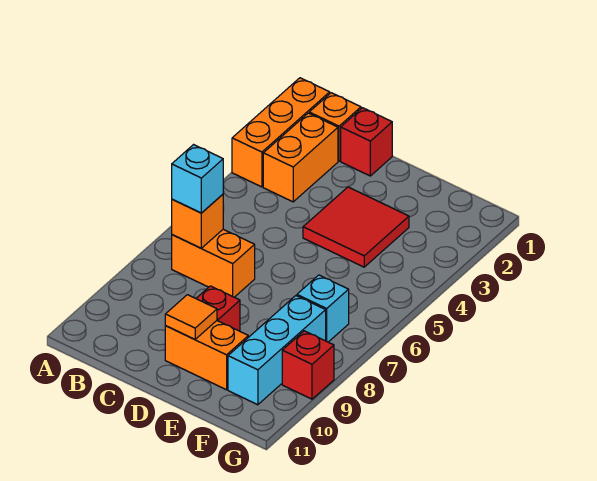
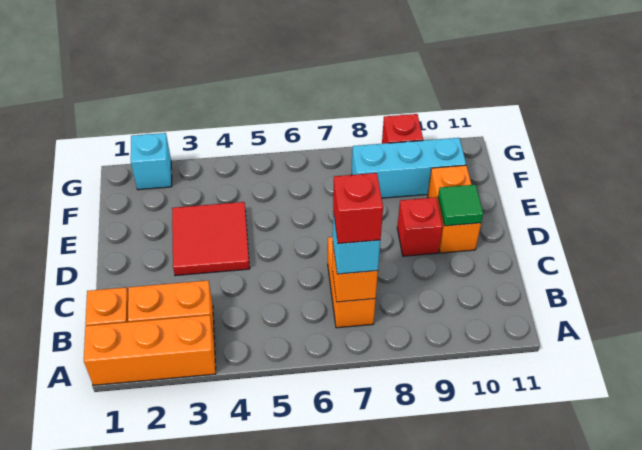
red brick C1 level 1 -> red brick B7 level 4
orange tile D10 level 2 -> green tile D10 level 2
cyan brick F7 level 1 -> cyan brick G2 level 1

